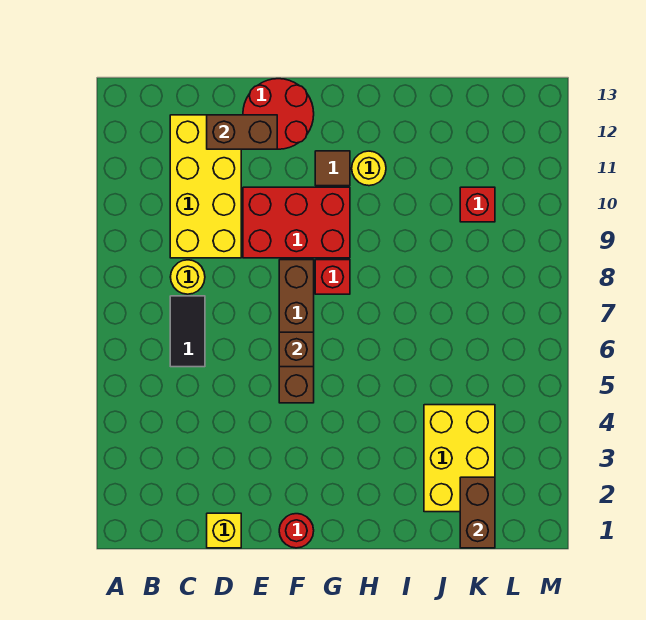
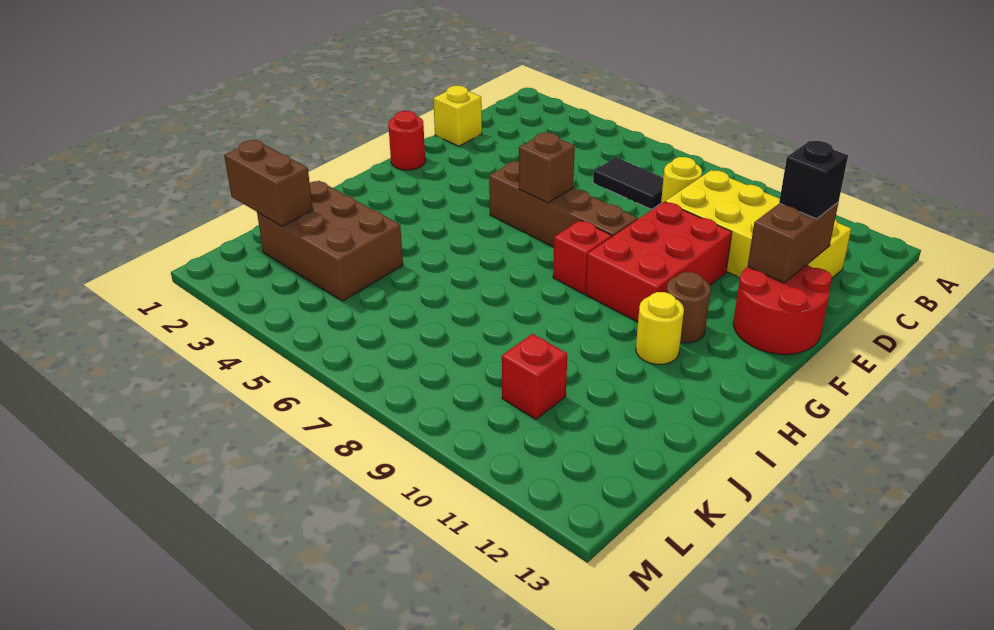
none -> black brick D12 level 3
brown tile G11 level 1 -> brown round brick G11 level 1
yellow brick J2:K4 level 1 -> brown brick J2:K4 level 1

